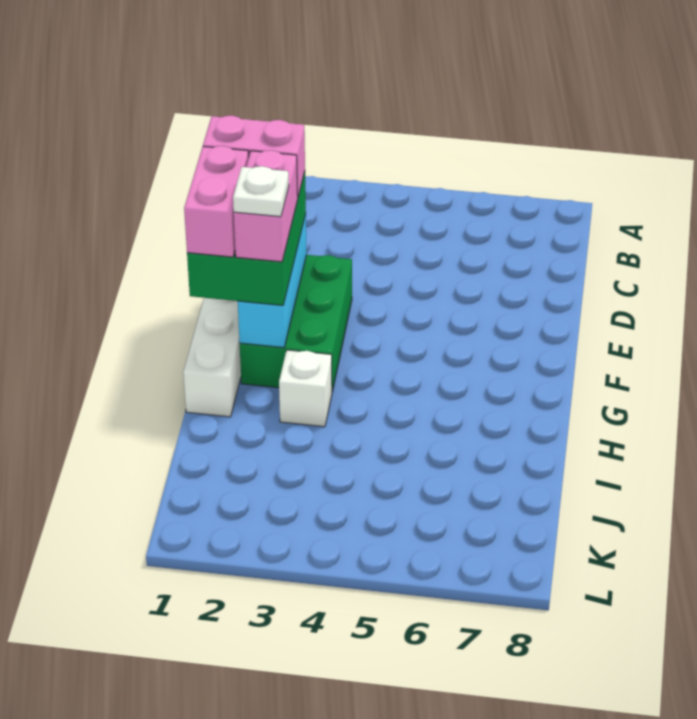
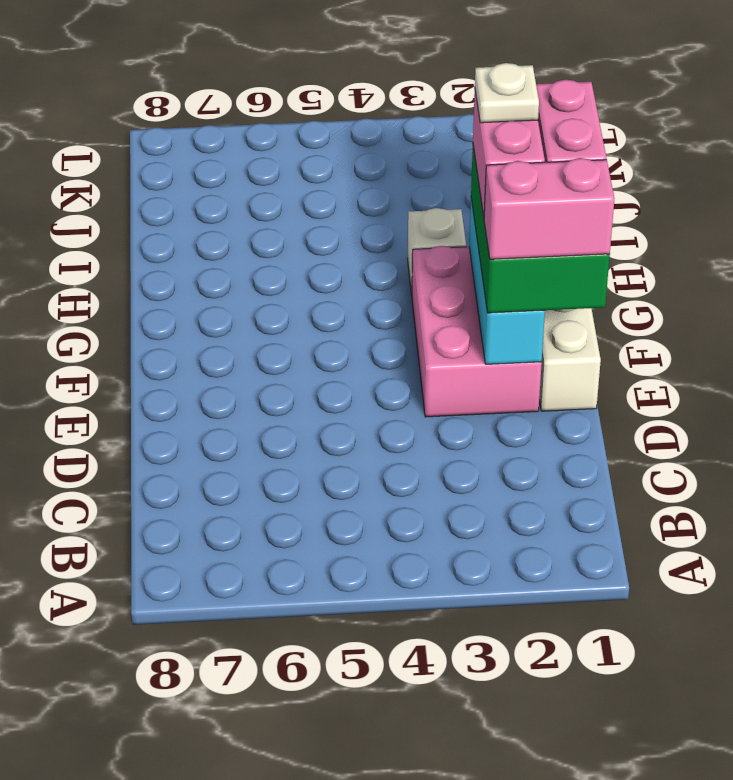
green brick E2:G3 level 1 -> pink brick E2:G3 level 1

